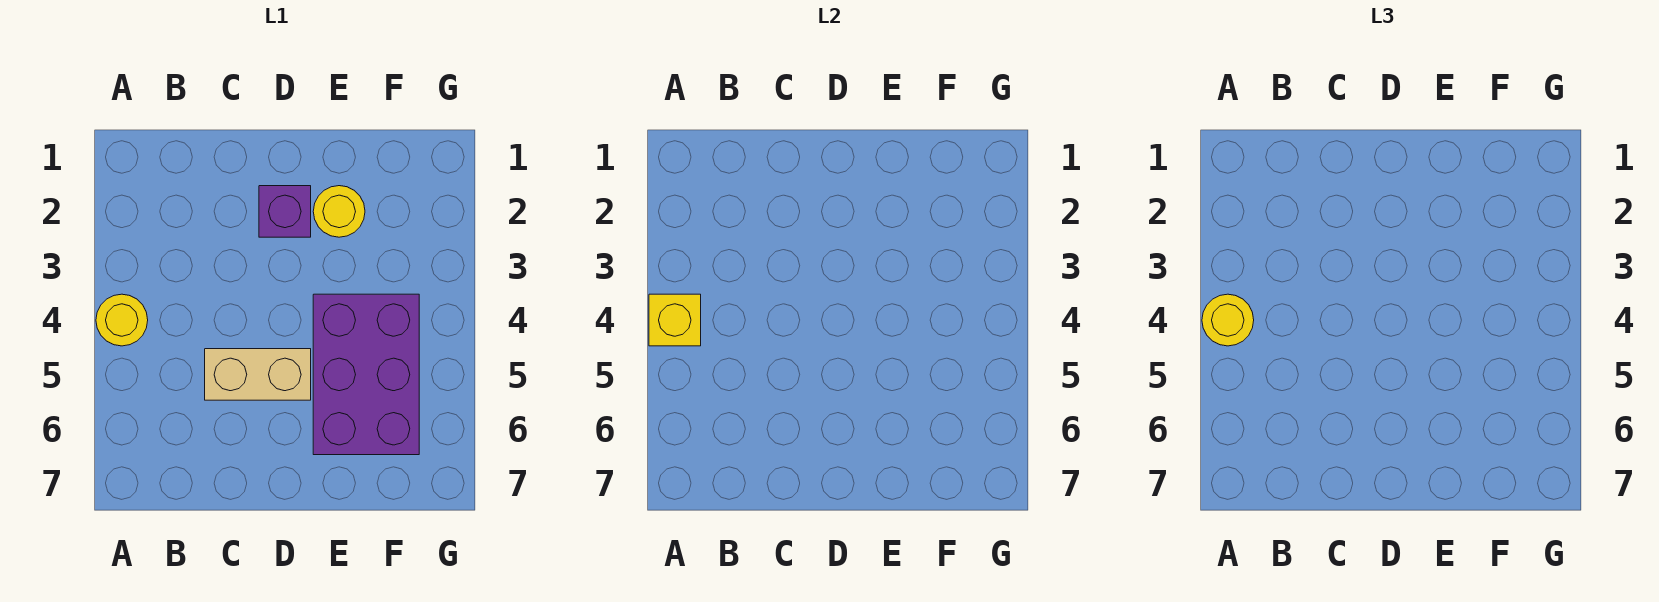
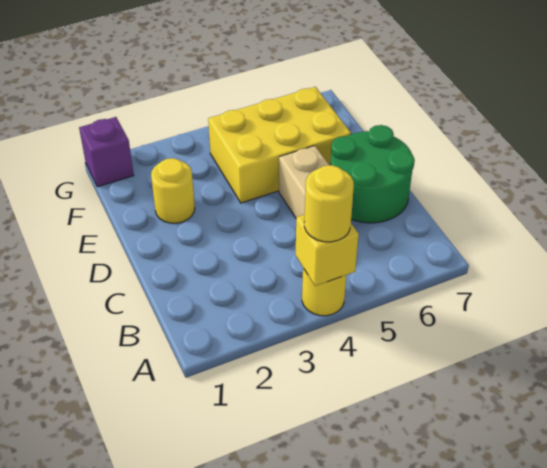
none -> green round brick C6:D7 level 1
purple brick D2 level 1 -> purple brick G1 level 1
purple brick E4:F6 level 1 -> yellow brick E4:F6 level 1

